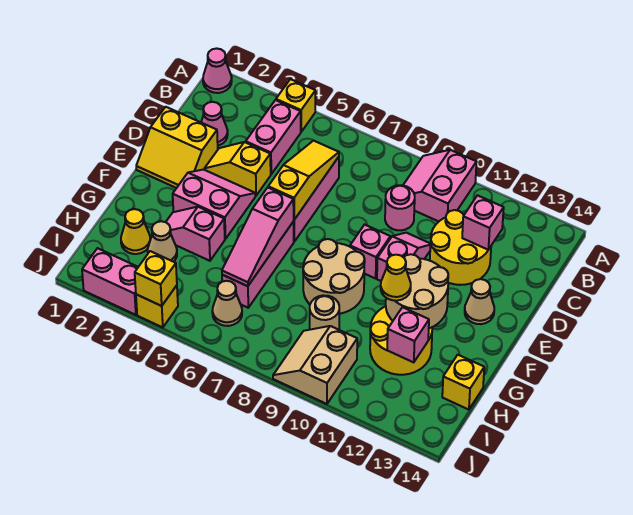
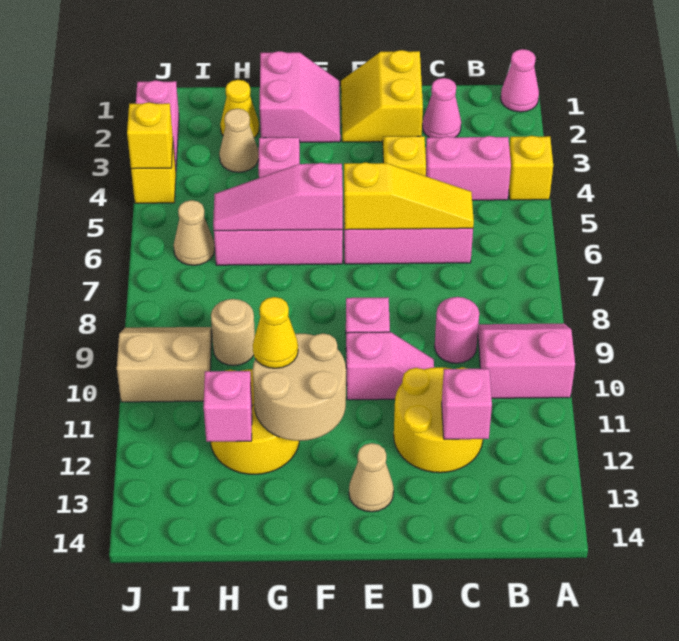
pink slope E3:F4 level 1 top F -> pink slope F1:G2 level 1 top G
tan round brick F8:G9 level 1 -> none
yellow brick H14 level 1 -> none

